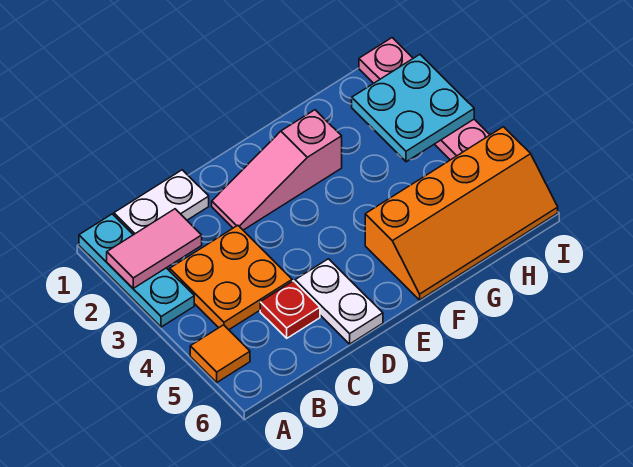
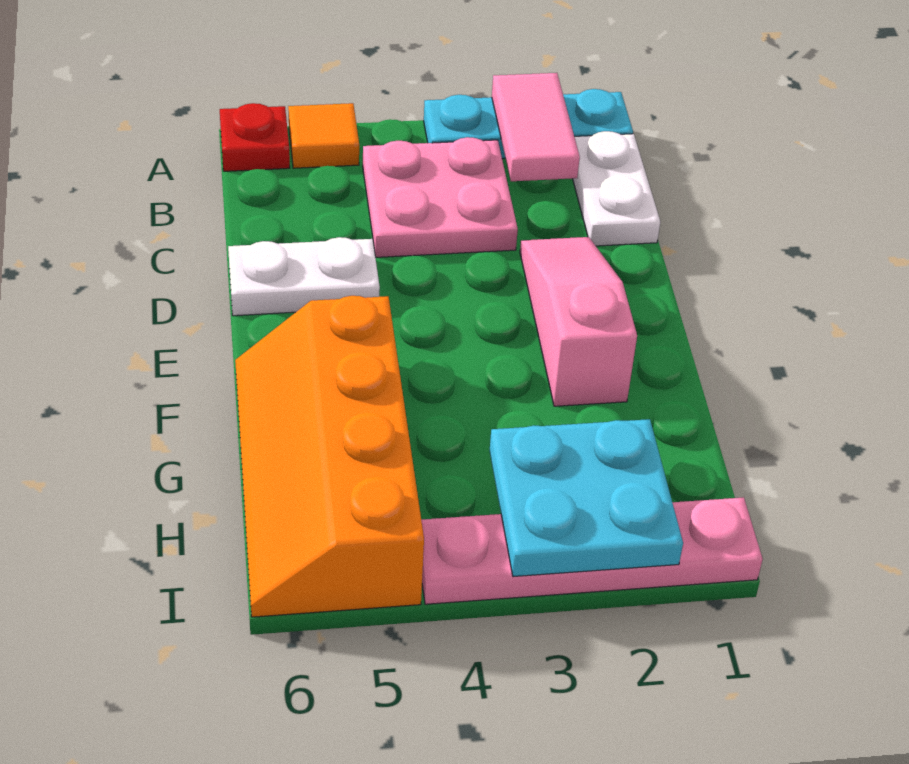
orange plate B3:C4 level 1 -> pink plate B3:C4 level 1
red plate C5 level 1 -> red plate A6 level 1

